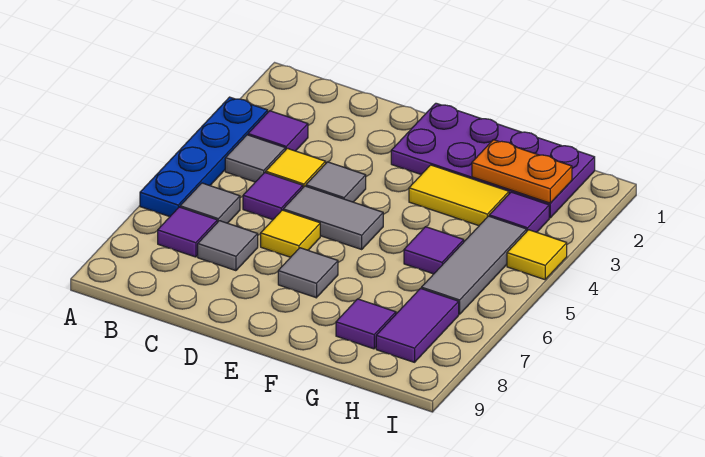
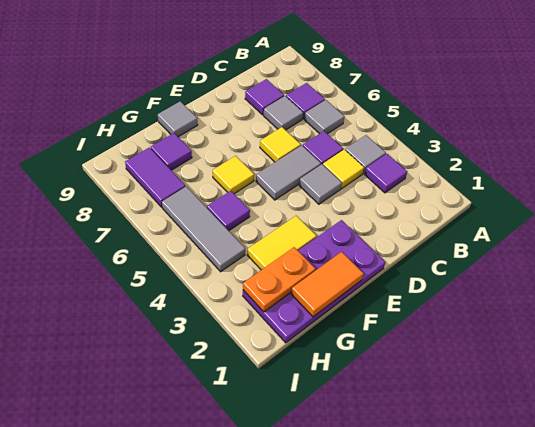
blue plate A3:A6 level 1 -> none
grey tile E7 level 1 -> grey tile F9 level 1
none -> orange tile F1:G1 level 2
purple tile H3 level 1 -> purple tile C8 level 1
yellow tile I4 level 1 -> yellow tile F6 level 1

